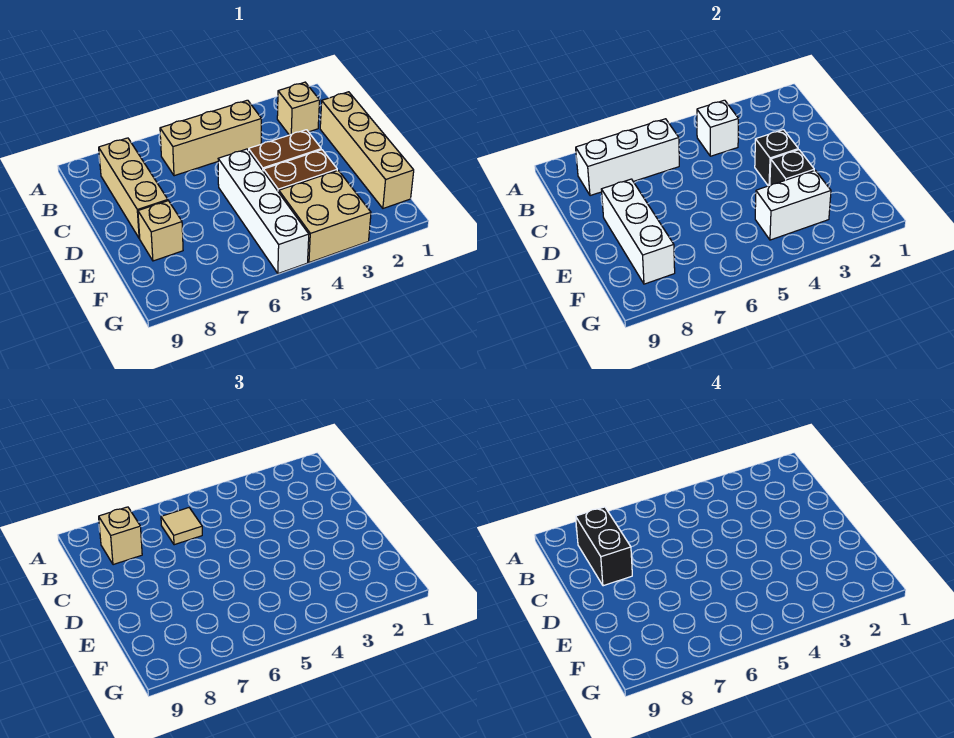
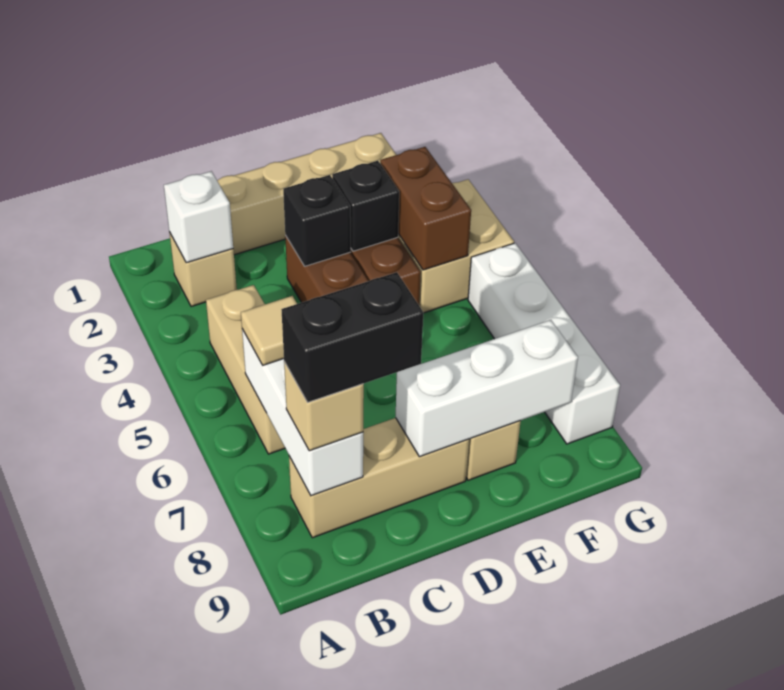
white brick B4 level 2 -> white brick B2 level 2
white brick D5:G5 level 1 -> white brick G5:G8 level 1
white brick F3:F4 level 2 -> brown brick F3:F4 level 2

